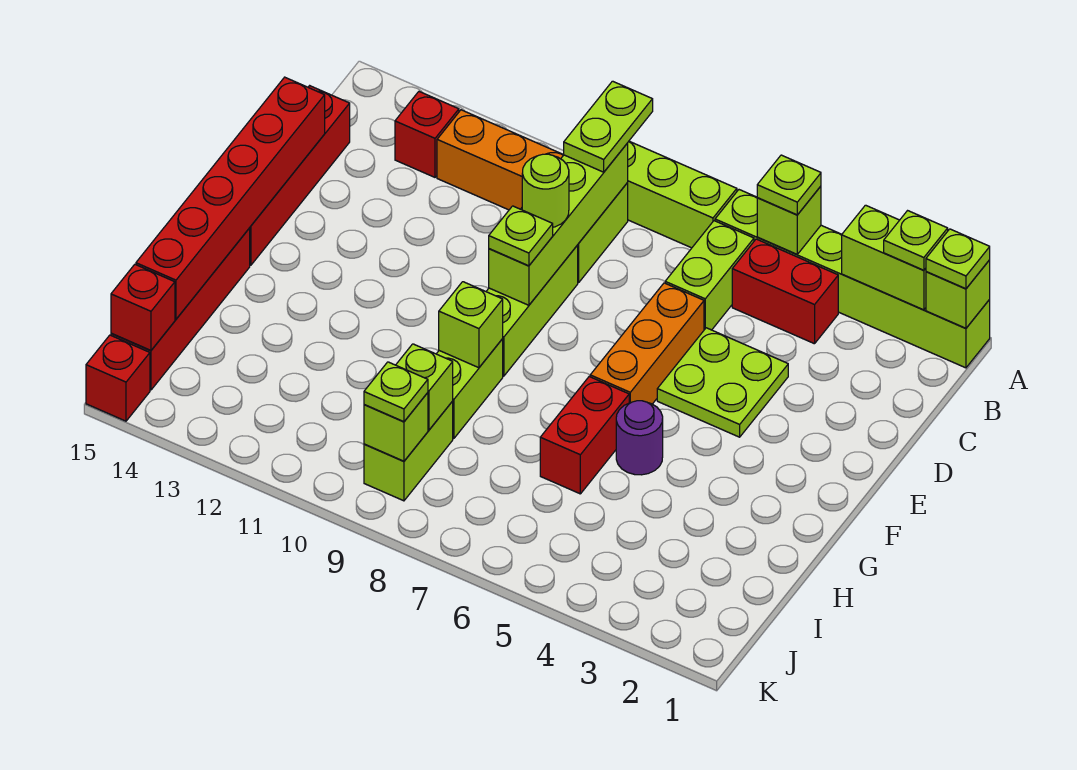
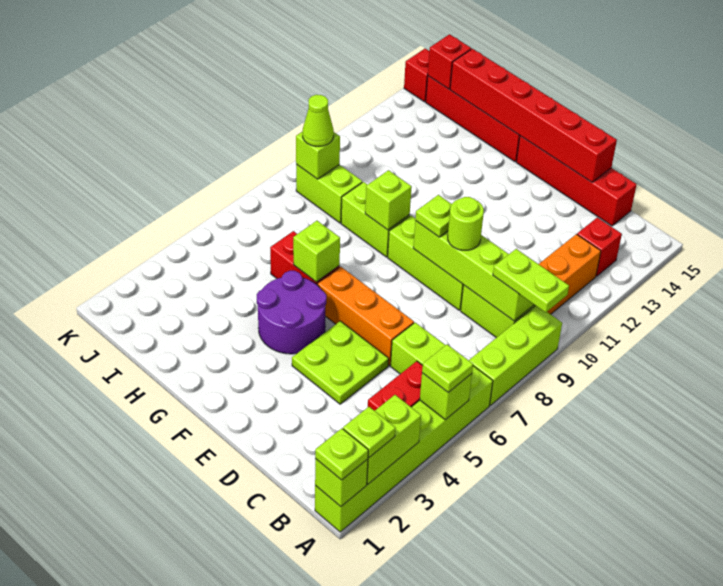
purple round brick G5 level 1 -> purple round brick F4:G5 level 1
lime brick I9 level 2 -> lime brick G6 level 2
lime plate J9 level 3 -> lime cone J9 level 3

